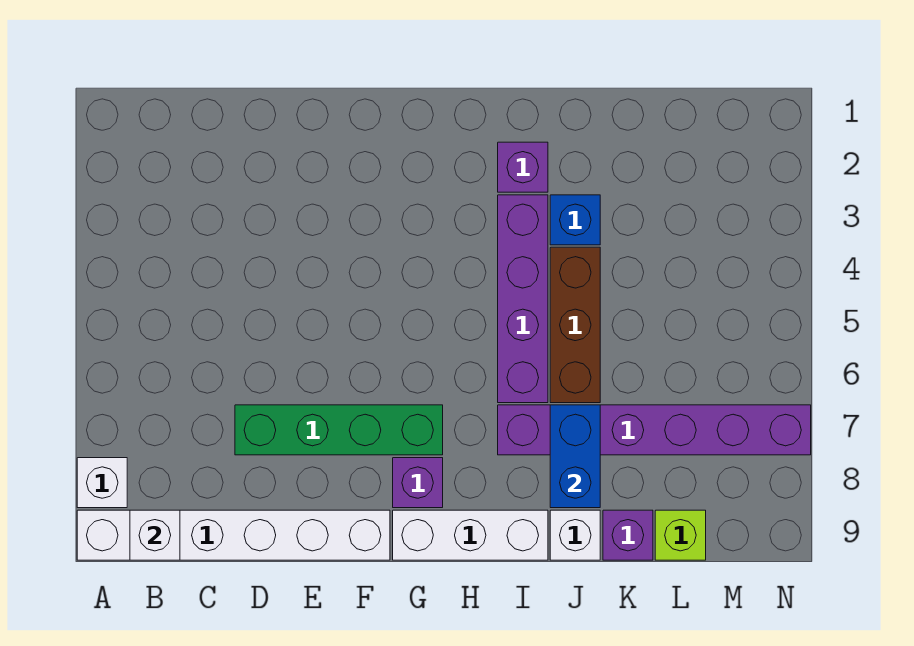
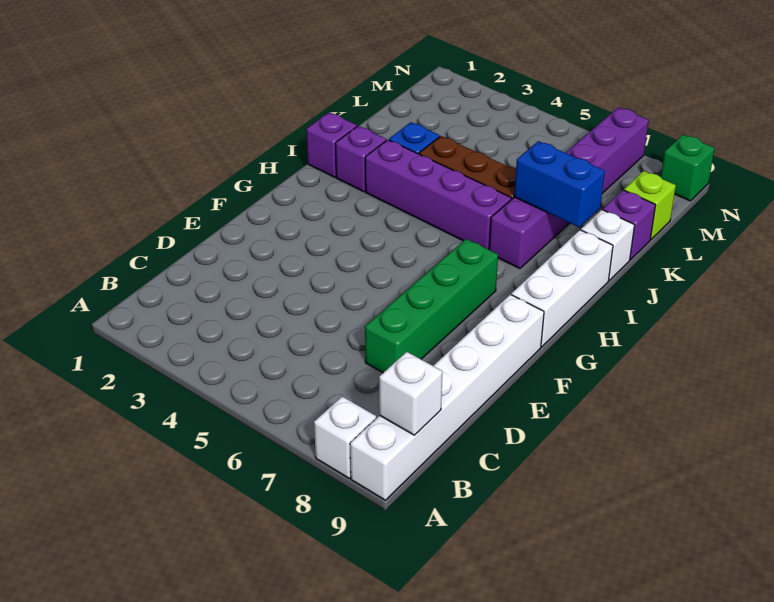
purple brick G8 level 1 -> purple brick I1 level 1
none -> green brick N9 level 1

